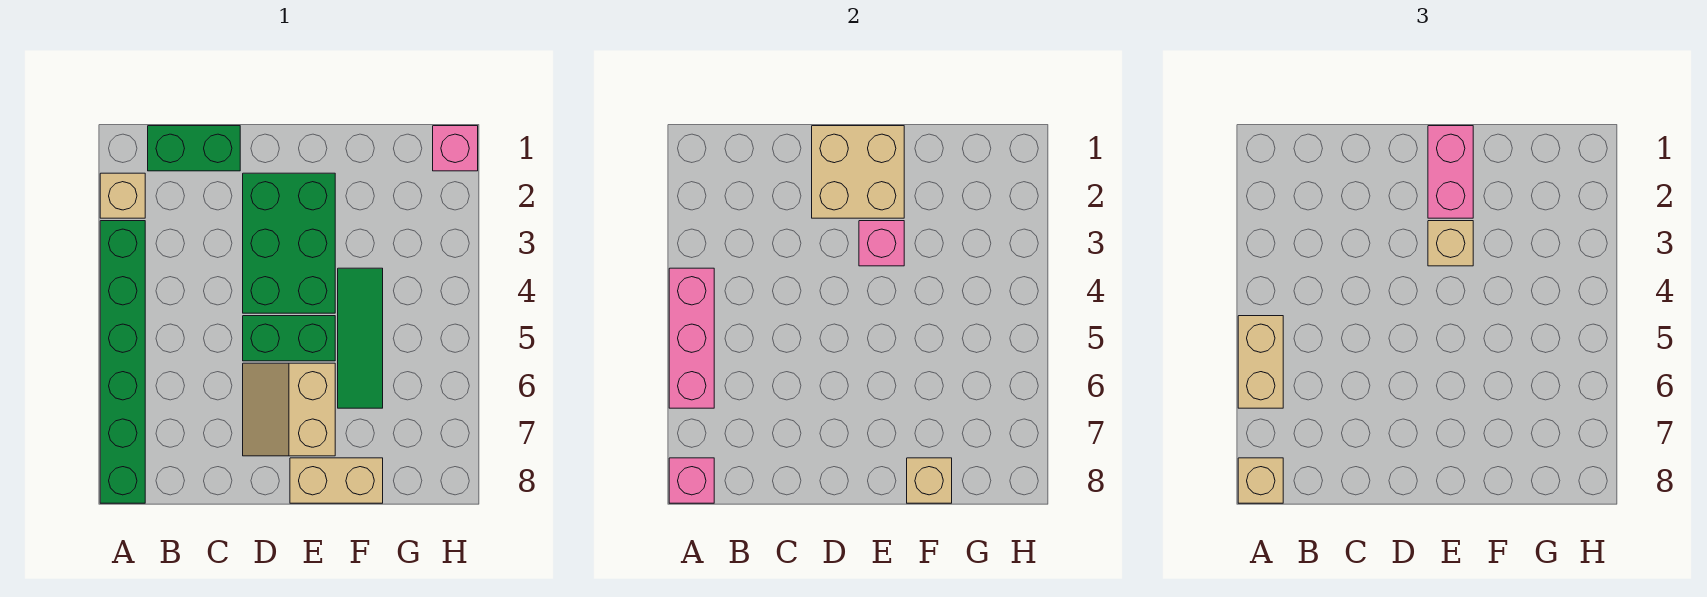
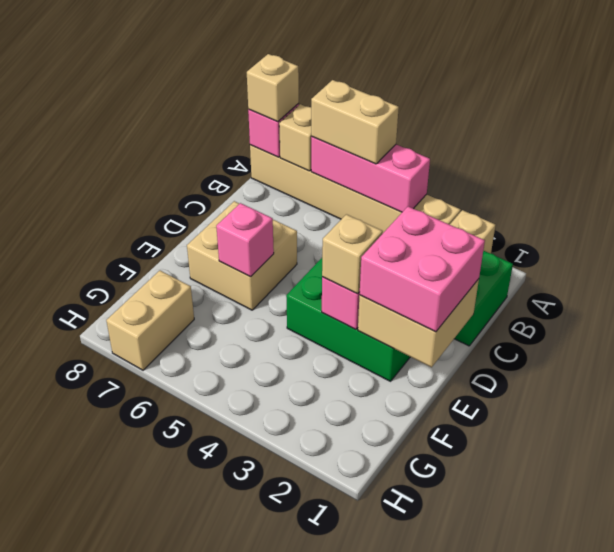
green brick A3:A8 level 1 -> tan brick A3:A8 level 1
green brick D5:E5 level 1 -> none
tan slope D6:E7 level 1 top E -> tan brick D6:E7 level 1
pink brick E1:E2 level 3 -> pink brick D1:E2 level 3
tan brick E8:F8 level 1 -> tan brick G7:H7 level 1
green tile F4:F6 level 1 -> none
tan brick F8 level 2 -> tan brick A7 level 2
pink brick H1 level 1 -> pink brick E6 level 2

